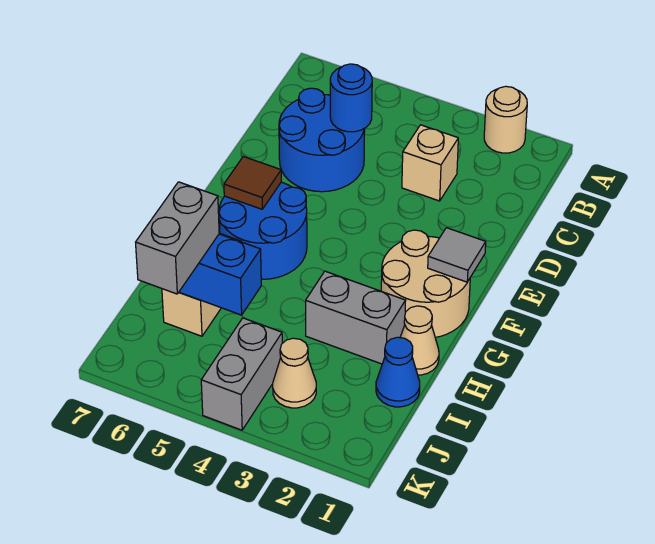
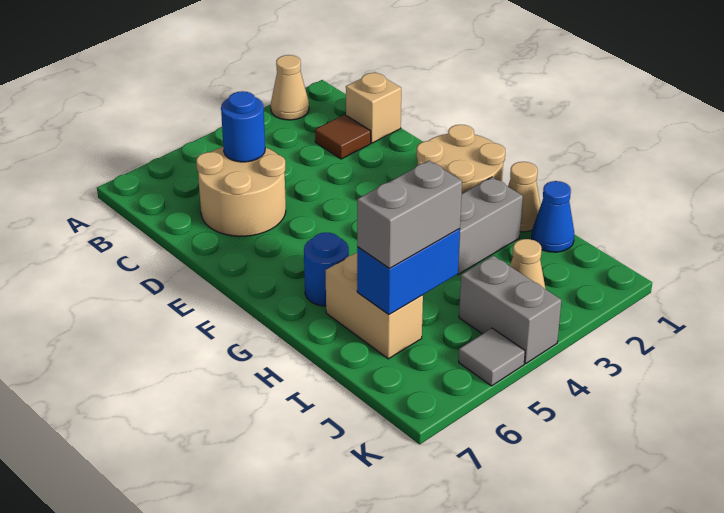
tan round brick A2 level 1 -> tan cone A2 level 1
tan brick C3 level 1 -> tan brick C1 level 1
blue round brick C5:D6 level 1 -> tan round brick C5:D6 level 1
grey tile F1 level 2 -> grey tile K5 level 1
blue round brick F5:G6 level 1 -> blue round brick G6 level 1
brown tile F6 level 2 -> brown tile C2 level 1
grey brick I6:J6 level 3 -> grey brick I5:I6 level 3

